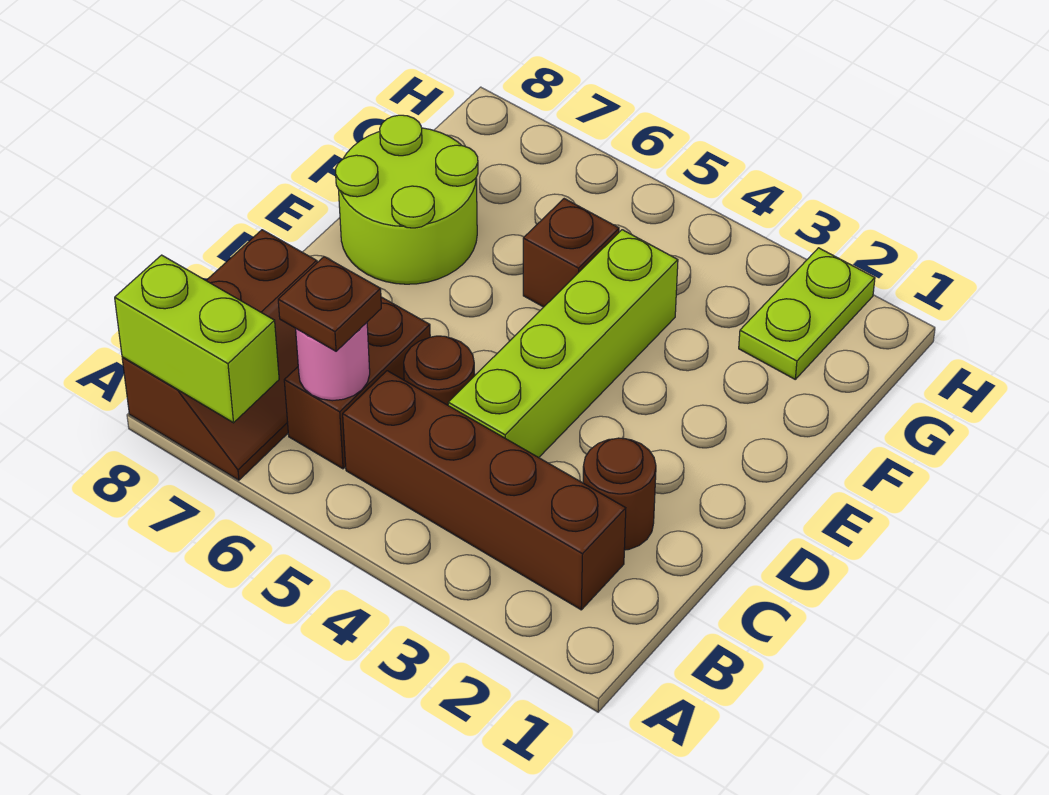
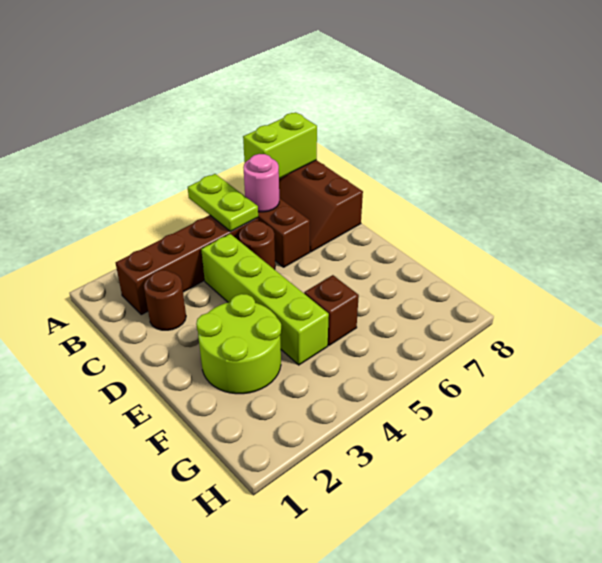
brown plate B6 level 3 -> none
lime round brick E7:F8 level 1 -> lime round brick E2:F3 level 1
lime plate G2:H2 level 1 -> lime plate A5:B5 level 2

